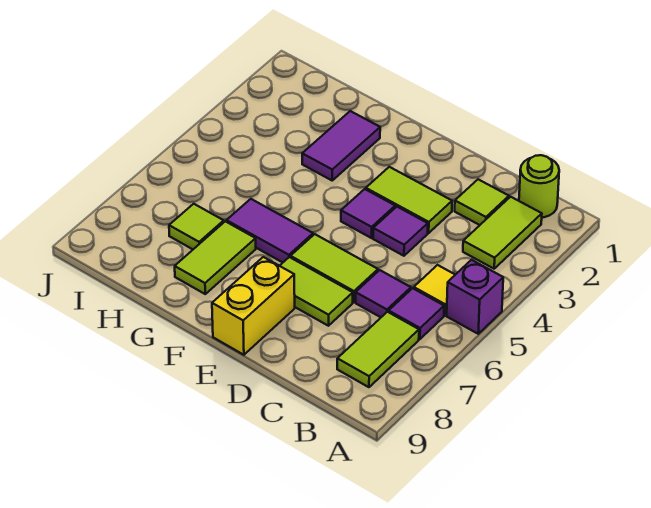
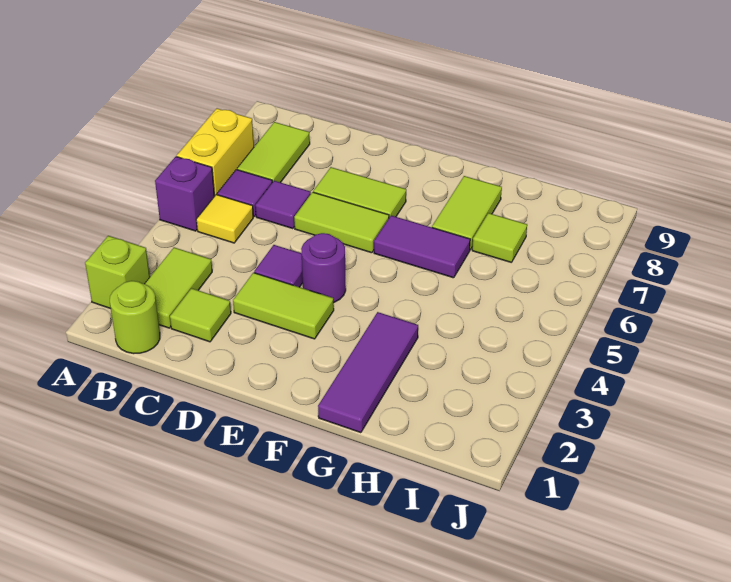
none -> lime brick A2 level 1
purple tile E4 level 1 -> purple round brick E4 level 1
yellow brick E8:E9 level 1 -> yellow brick A6:A7 level 1
purple tile G2:G3 level 1 -> purple tile G1:G3 level 1

